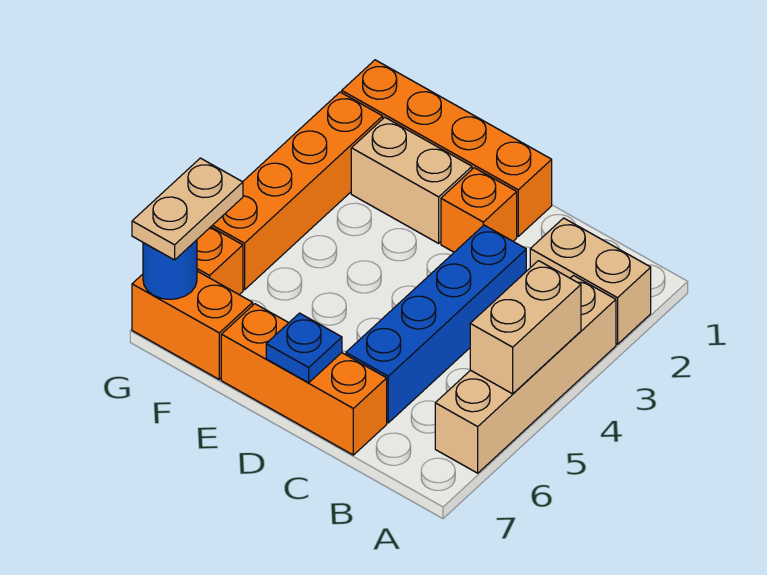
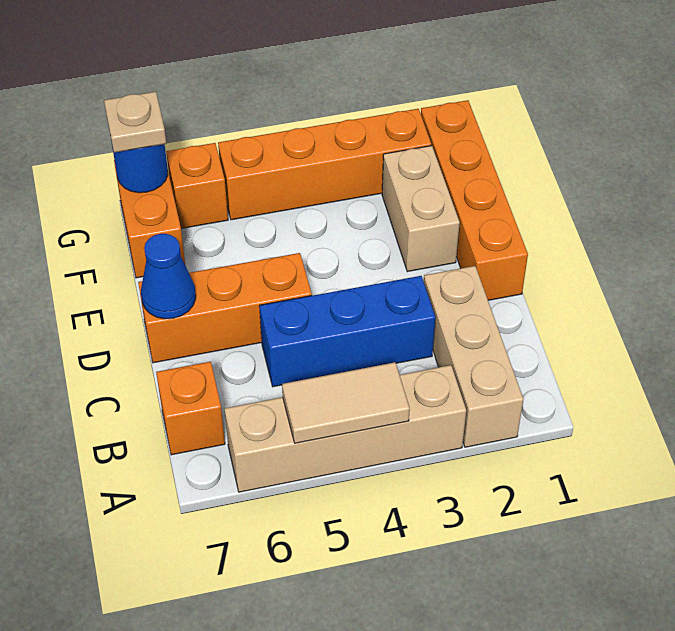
tan brick A2:B2 level 1 -> tan brick A2:C2 level 1
tan brick A4:A5 level 2 -> tan tile A4:A5 level 2
blue brick C3:C6 level 1 -> blue brick C3:C5 level 1
orange brick C7:E7 level 1 -> orange brick D5:D7 level 1
orange brick D2 level 1 -> orange brick B7 level 1
blue plate D7 level 2 -> blue cone D7 level 2
tan plate G6:G7 level 3 -> tan plate G7 level 3

